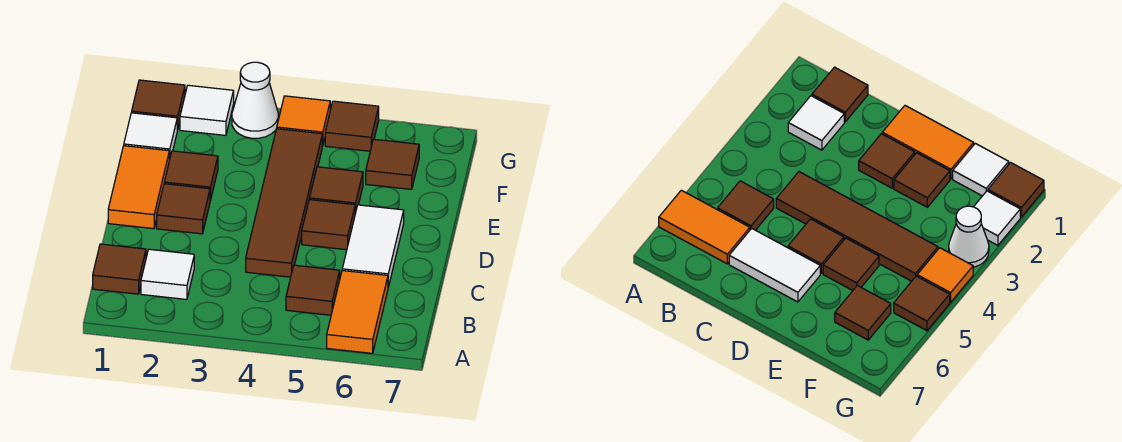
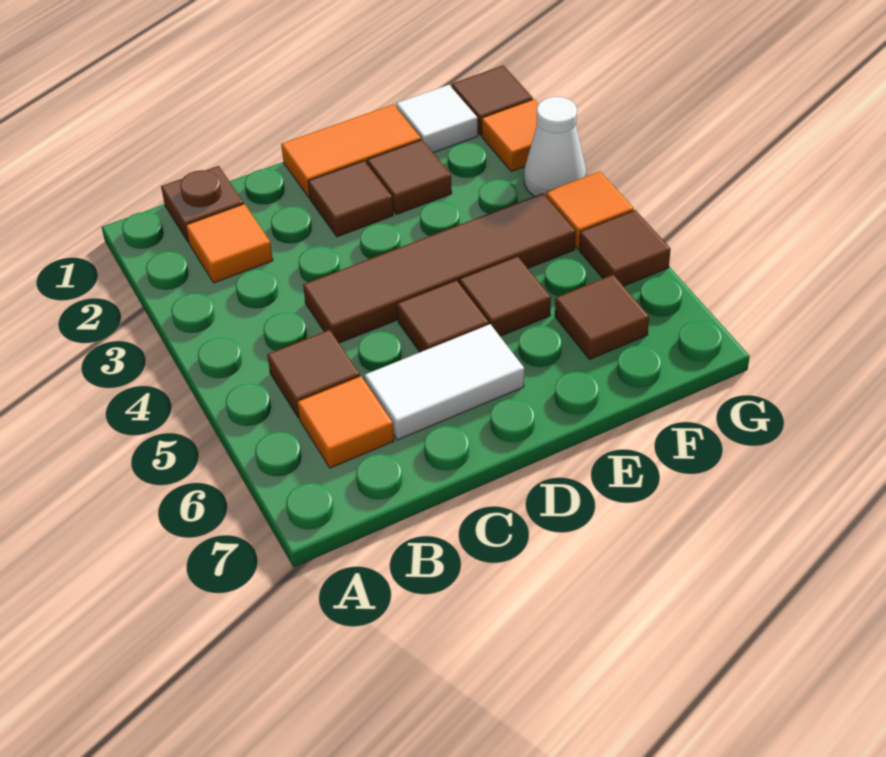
orange tile A6:B6 level 1 -> orange tile B6 level 1
brown tile B1 level 1 -> brown plate B1 level 1
white tile B2 level 1 -> orange tile B2 level 1
white tile G2 level 1 -> orange tile G2 level 1

